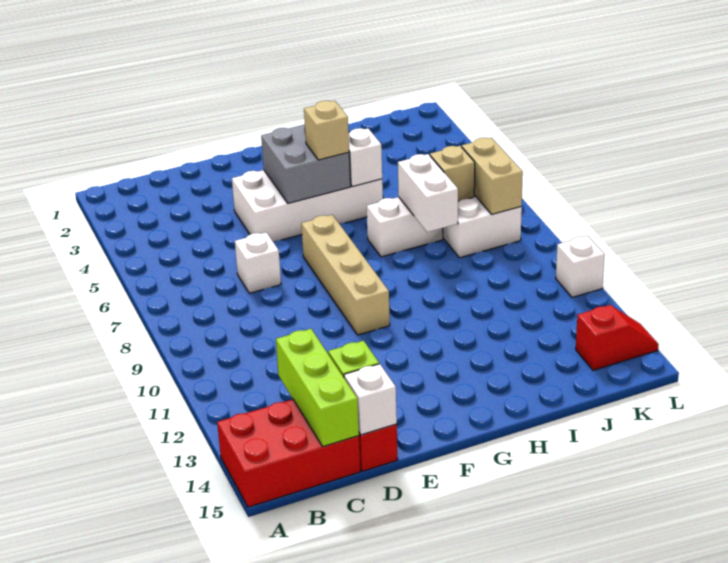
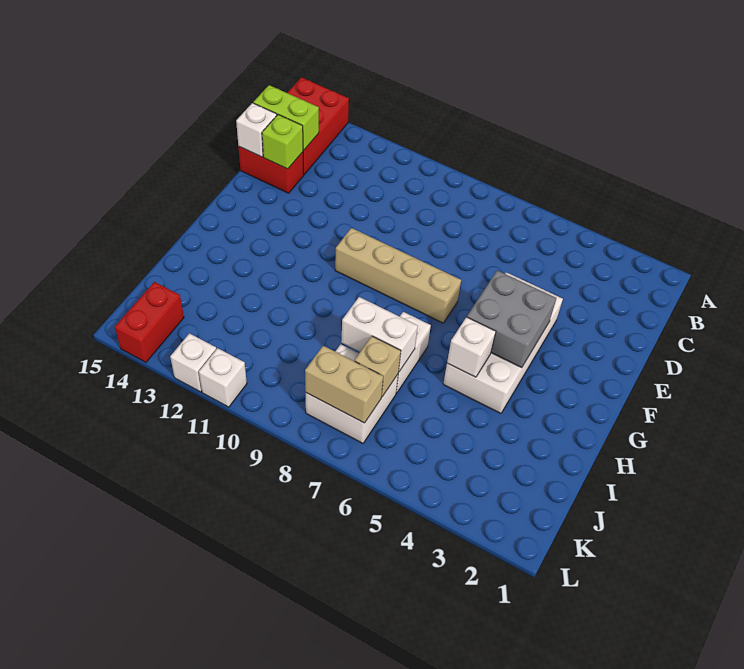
lime brick C13:C15 level 2 -> lime brick C14:C15 level 2
white brick D7 level 1 -> white brick L12 level 1
tan brick G5 level 3 -> none
red slope K14:L14 level 1 top K -> red brick K14:L14 level 1

